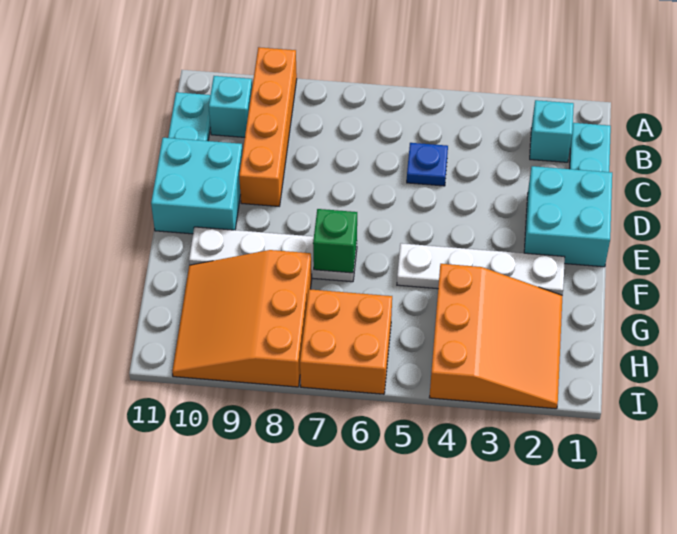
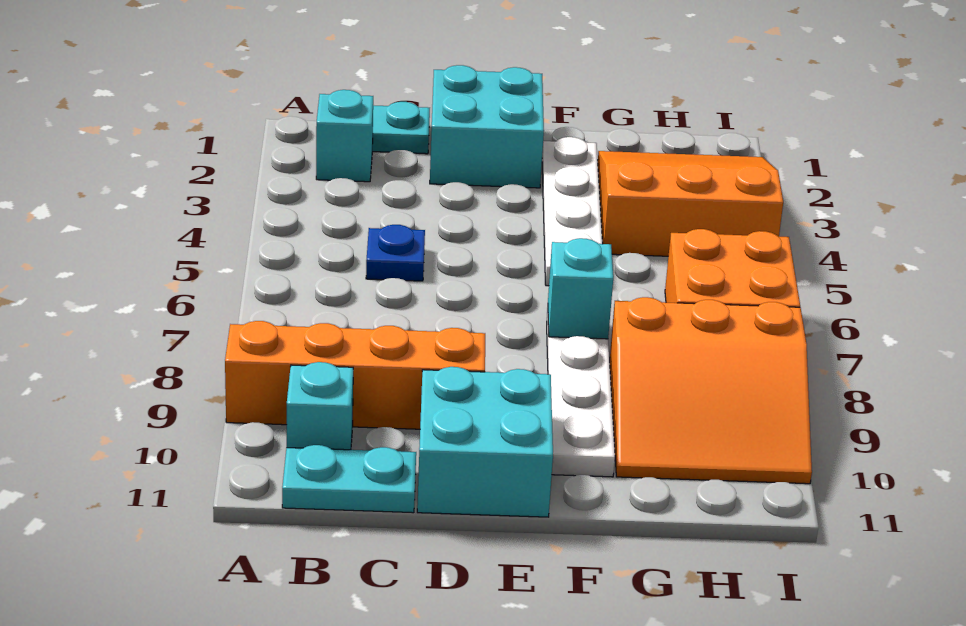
green brick F7 level 2 -> cyan brick F7 level 2

